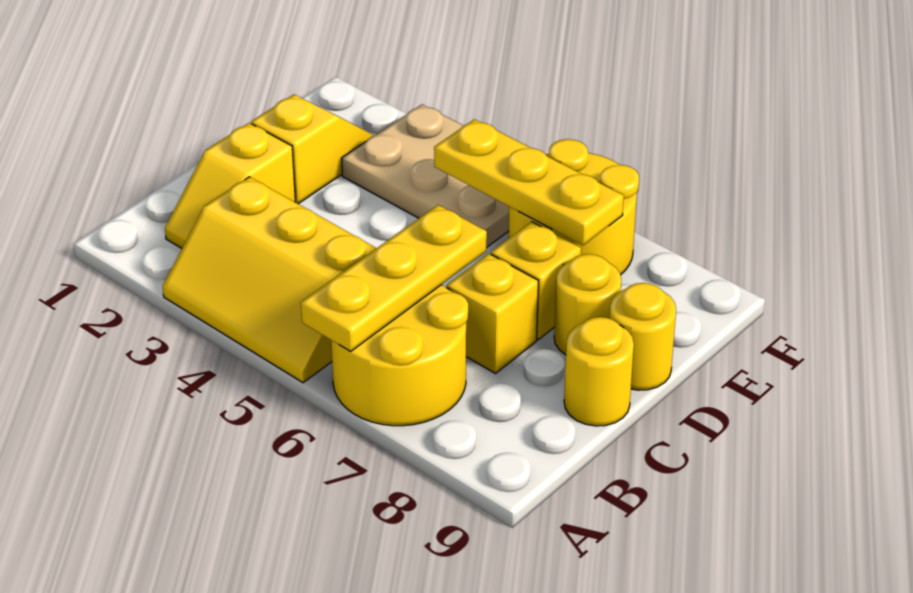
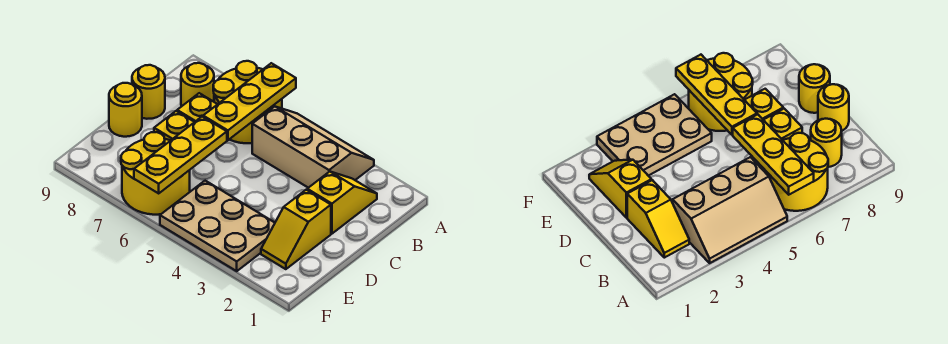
yellow slope A3:B5 level 1 top B -> tan slope A3:B5 level 1 top B
yellow round brick D8 level 1 -> yellow round brick B8 level 1
yellow plate E5:E7 level 2 -> yellow plate D6:F6 level 2

